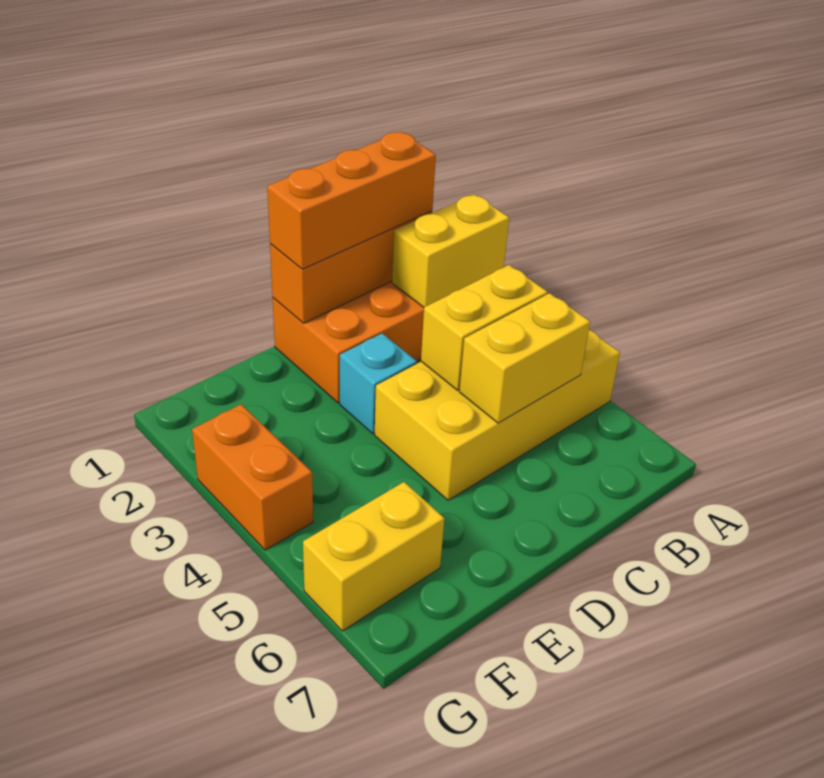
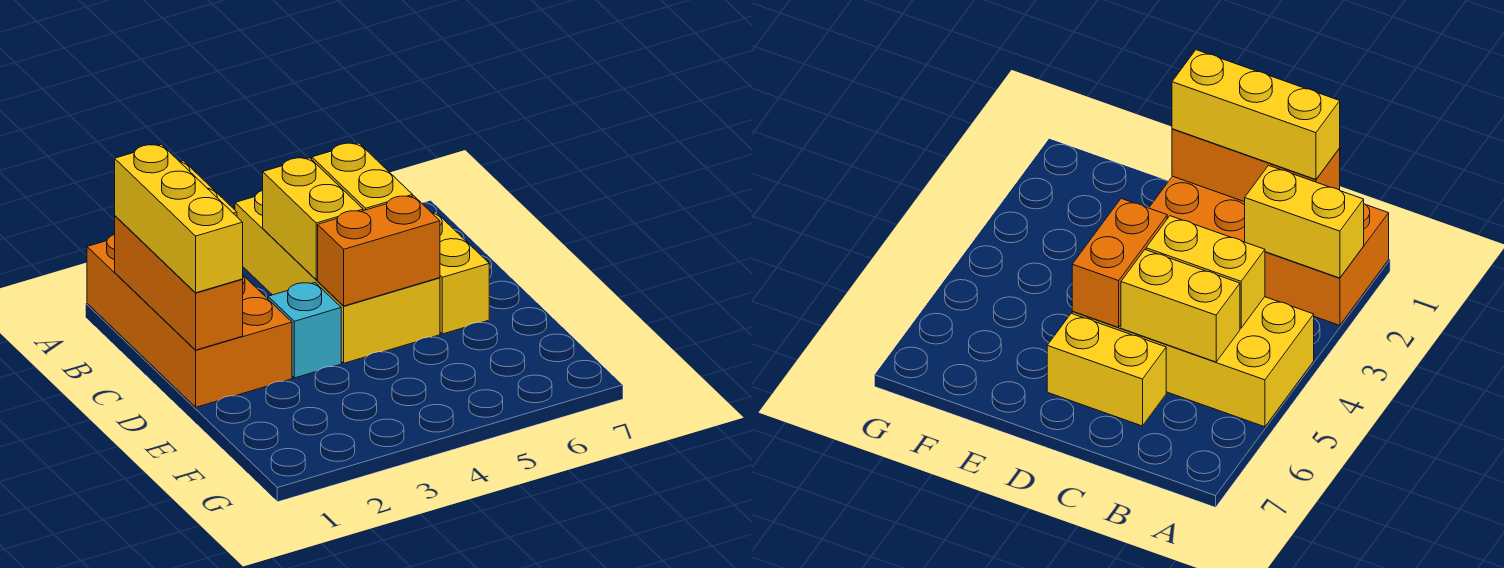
orange brick B1:D1 level 3 -> yellow brick B1:D1 level 3
yellow brick F6:G6 level 1 -> yellow brick C6:D6 level 1
orange brick G3:G4 level 1 -> orange brick D4:D5 level 2

